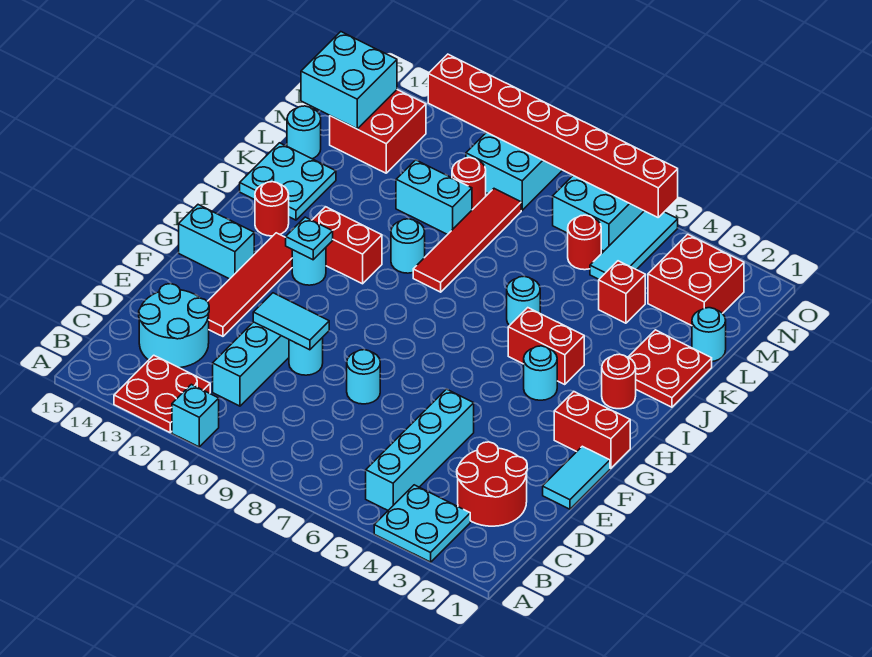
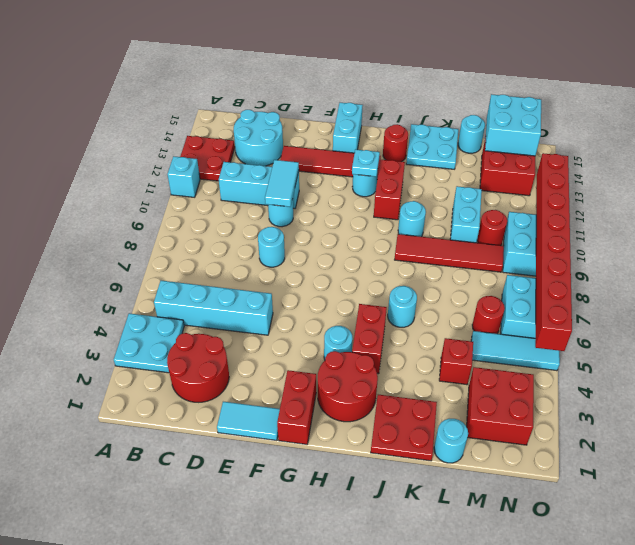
red round brick I2 level 1 -> red round brick H2:I3 level 1

